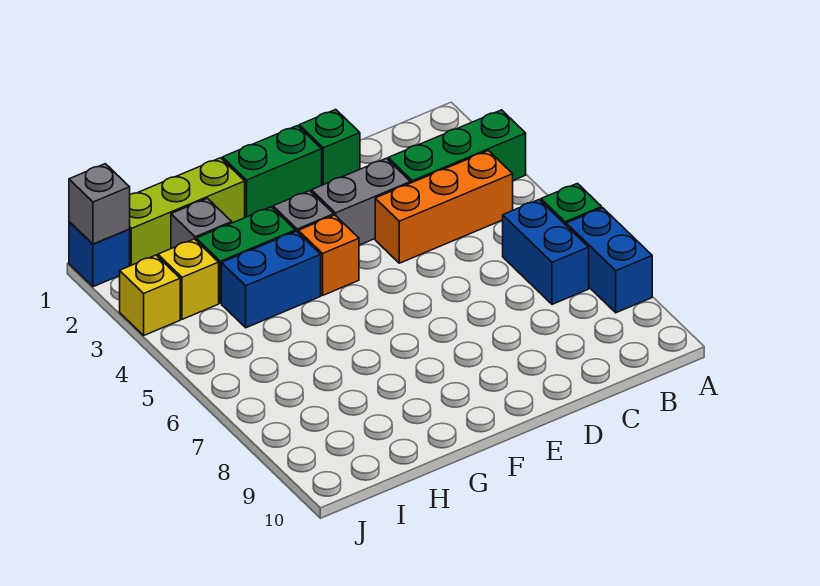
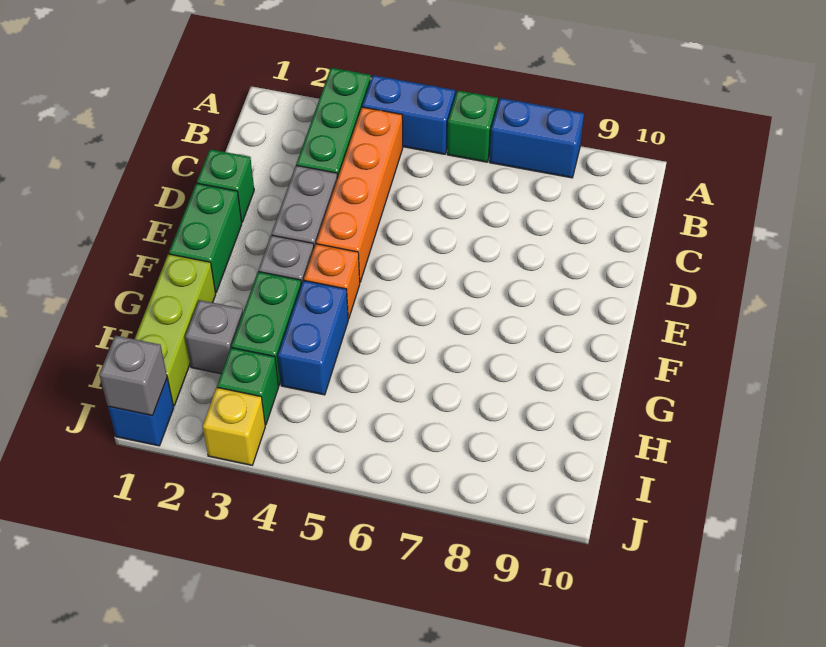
orange brick B4:D4 level 1 -> orange brick B4:E4 level 1
blue brick B6:B7 level 1 -> blue brick A4:A5 level 1
yellow brick I3 level 1 -> green brick I3 level 1

